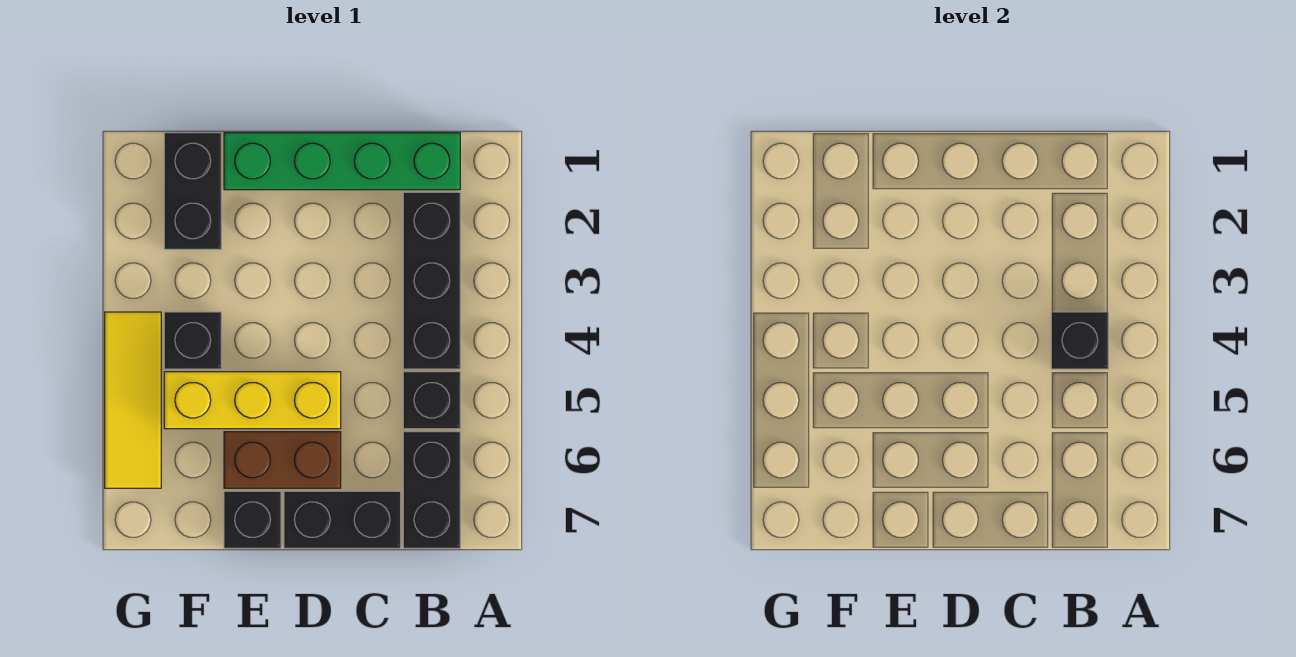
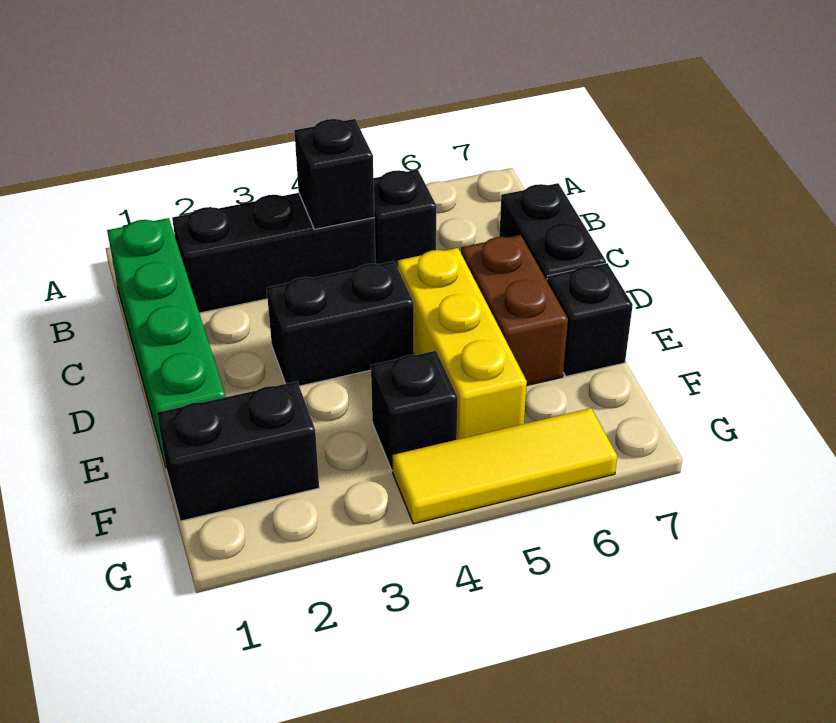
black brick B6:B7 level 1 -> black brick D3:D4 level 1

